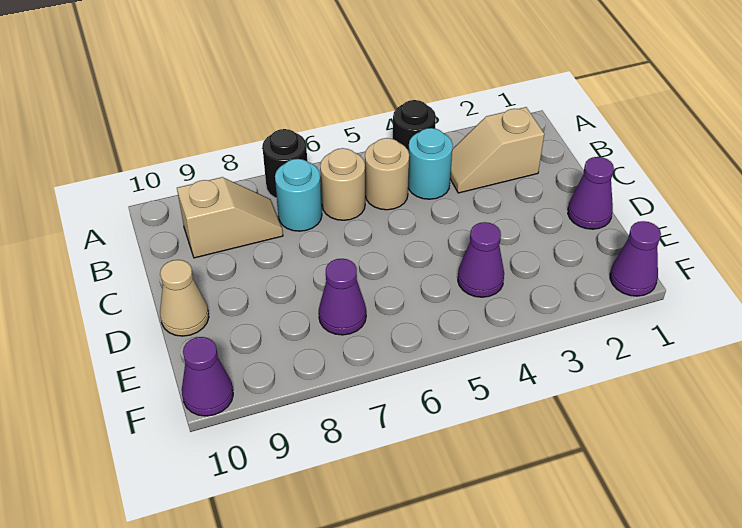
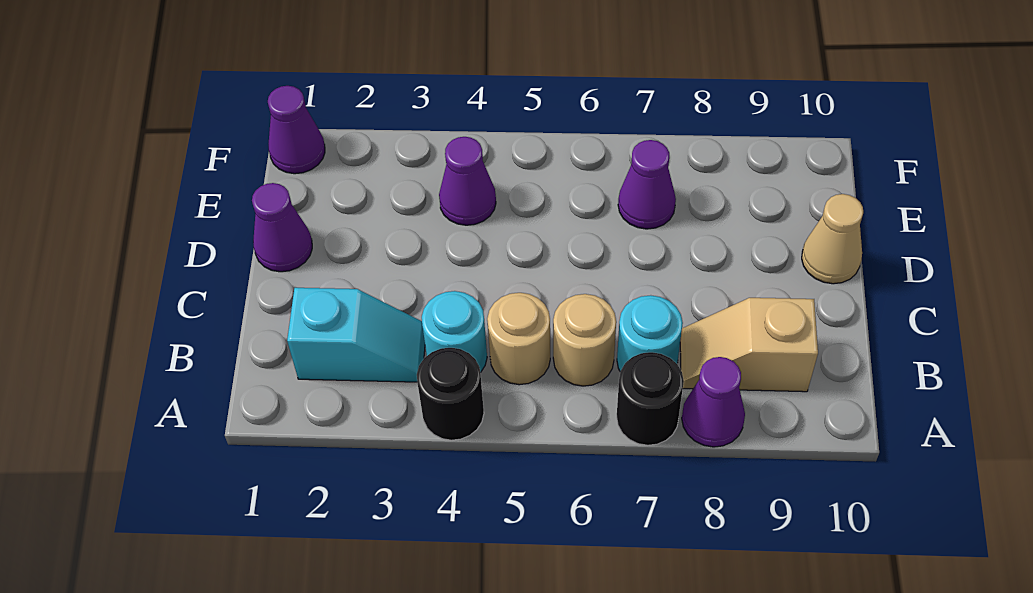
tan slope B2:B3 level 1 top 2 -> cyan slope B2:B3 level 1 top 2
purple cone F10 level 1 -> purple cone A8 level 1

